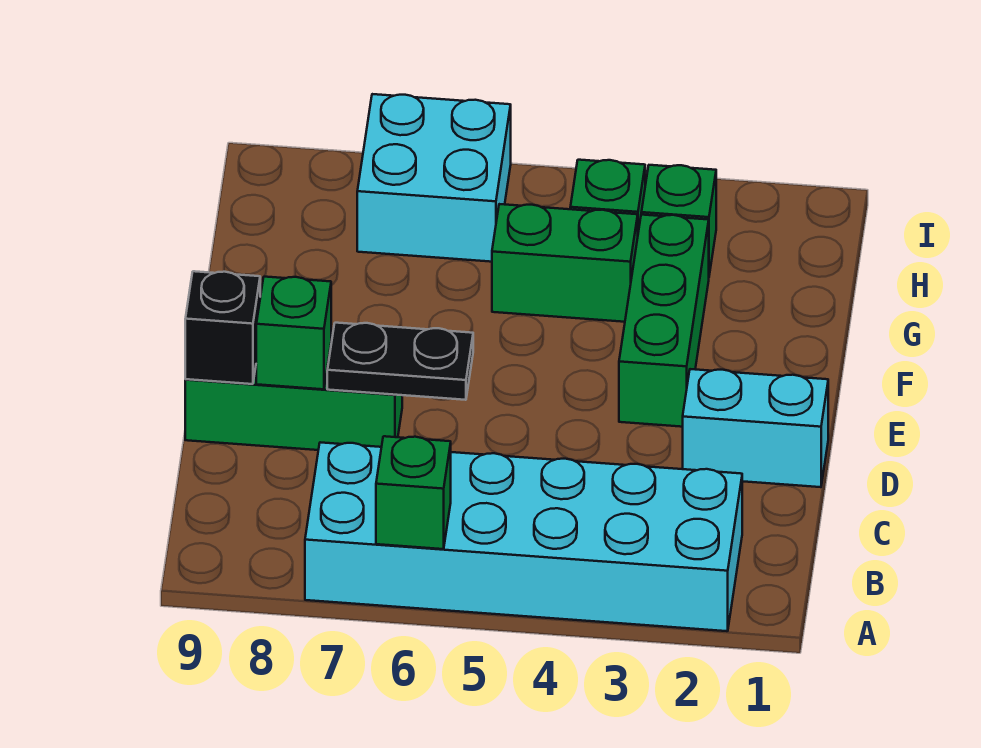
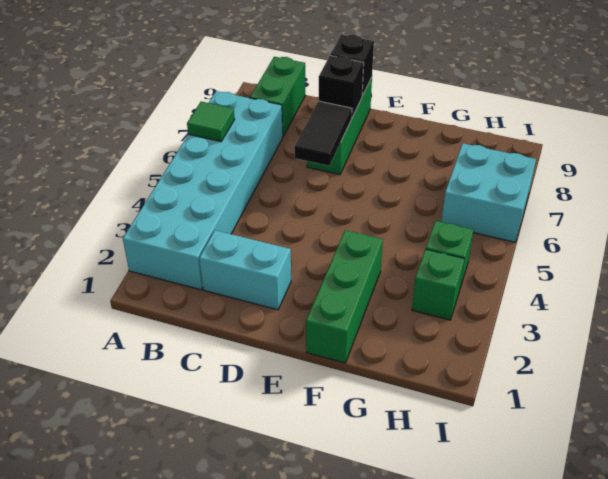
green brick A6 level 2 -> green tile A6 level 2
cyan brick D1:D2 level 1 -> cyan brick C2:D2 level 1
black plate D6:D7 level 2 -> black tile D6:D7 level 2
green brick D8 level 2 -> black brick D8 level 2
green brick E3:G3 level 1 -> green brick F1:F3 level 1
green brick G4:G5 level 1 -> green brick B8:B9 level 1

